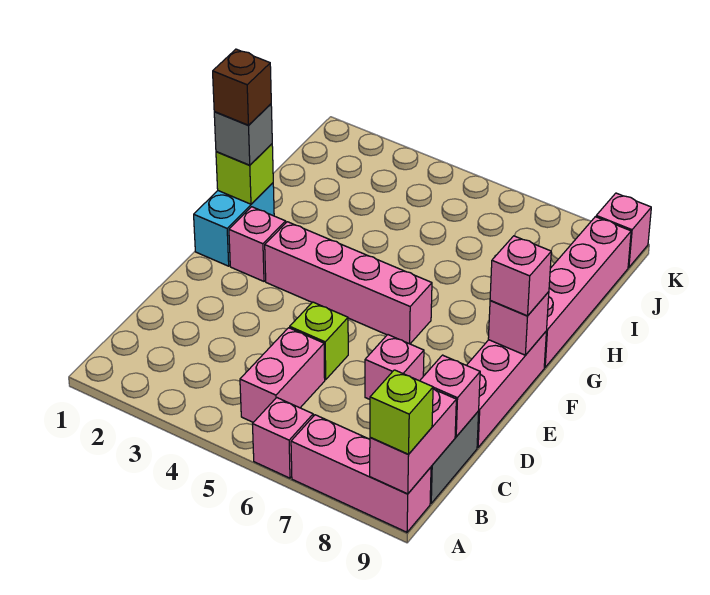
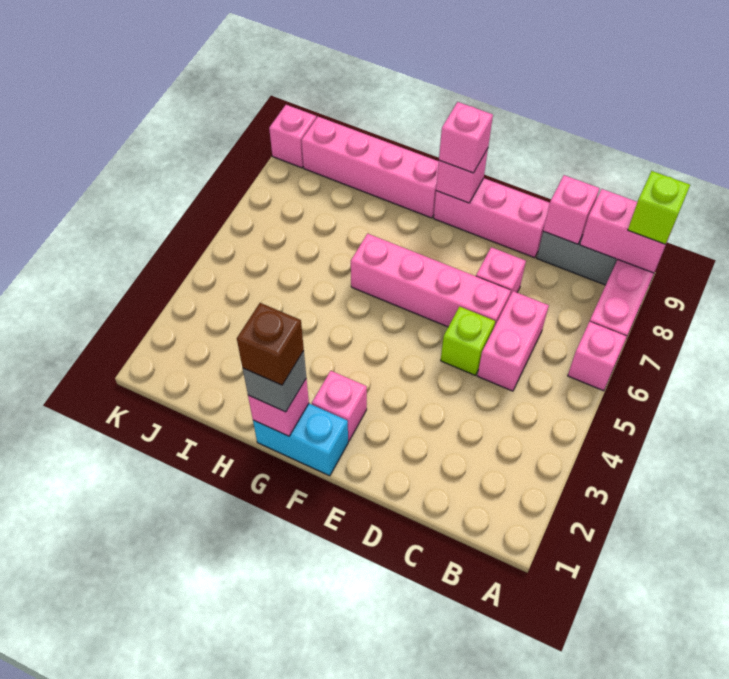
pink brick B5:C5 level 1 -> pink brick C5:C6 level 1
pink brick F3:F6 level 1 -> pink brick D6:G6 level 1
lime brick G1 level 2 -> pink brick G1 level 2

